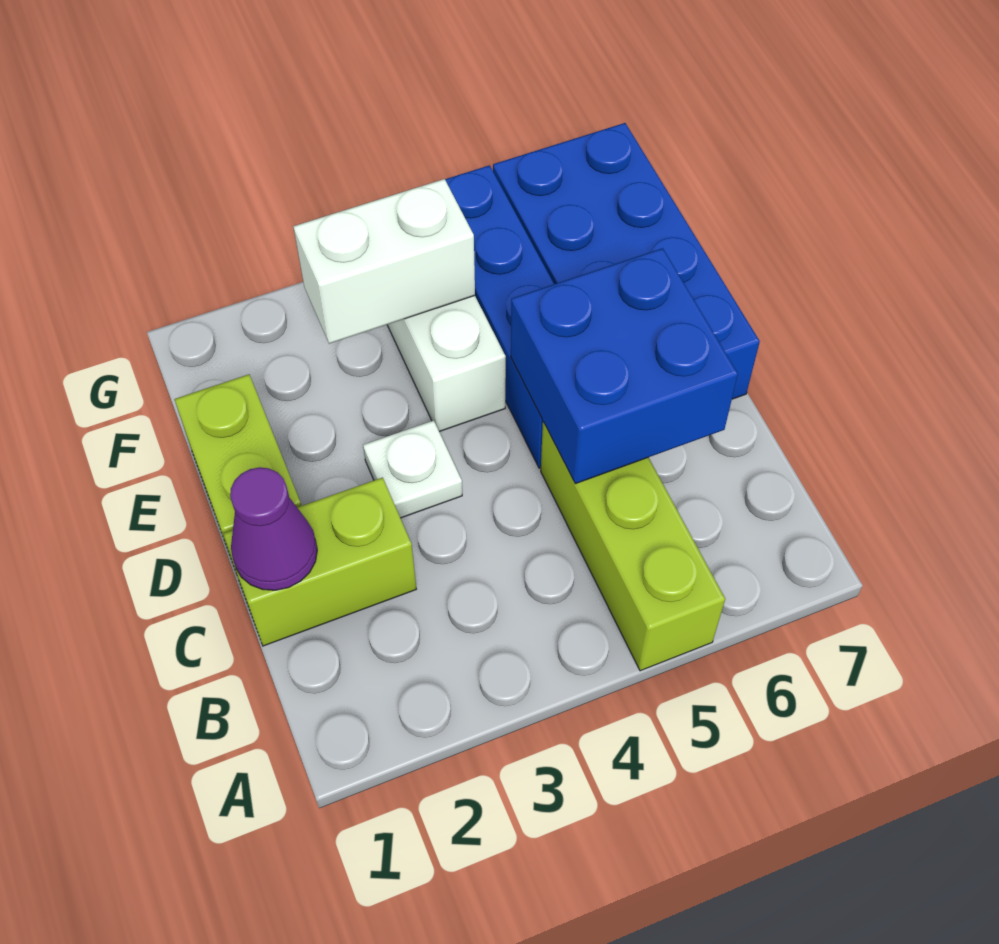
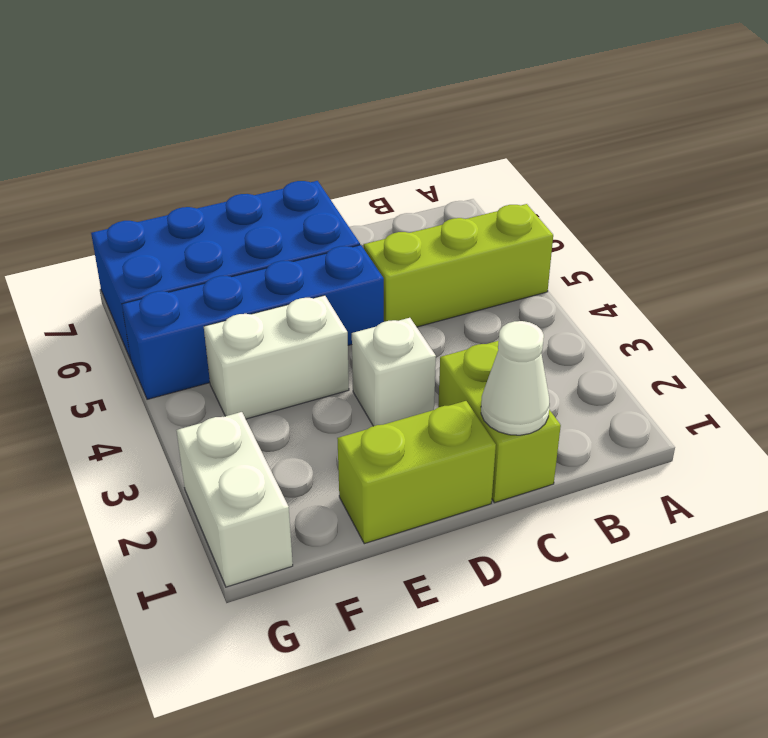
purple cone C1 level 2 -> white cone C1 level 2
blue brick C5:D6 level 2 -> none
white plate D3 level 1 -> white brick D3 level 1
white brick F3:F4 level 2 -> white brick G1:G2 level 1

